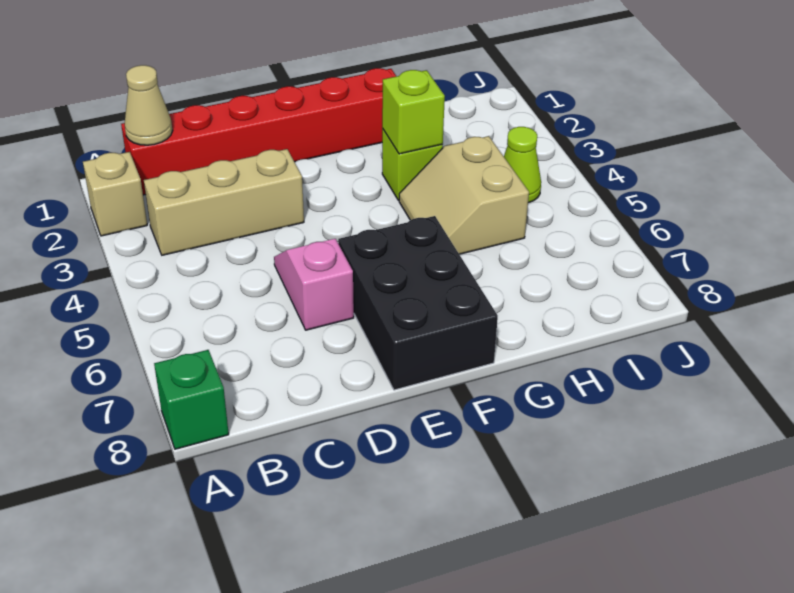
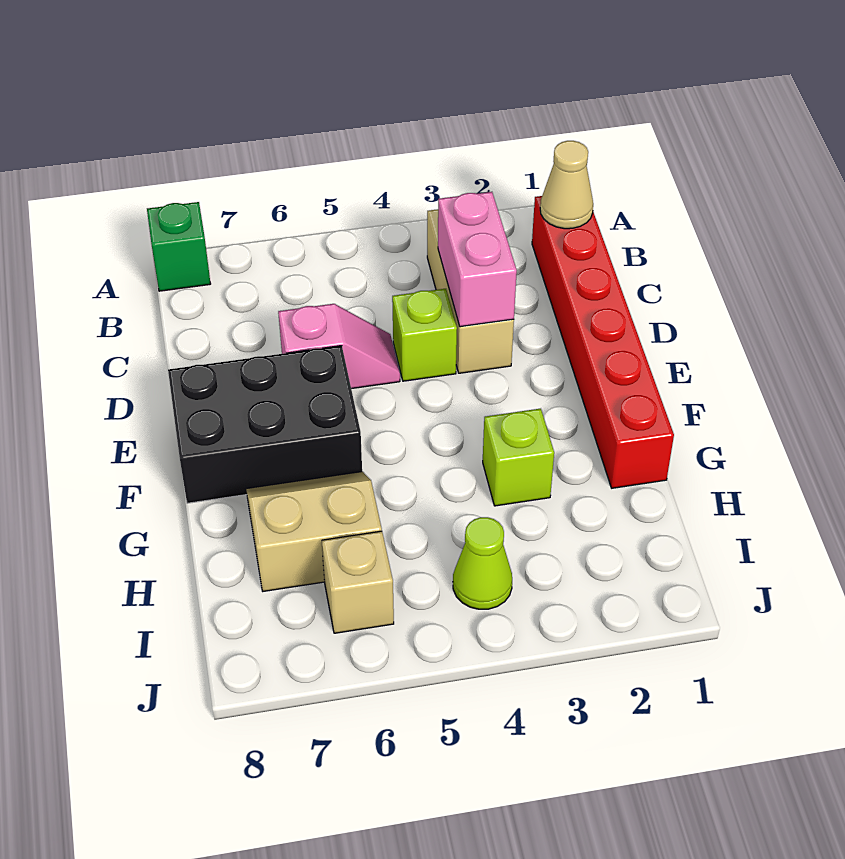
tan brick A2 level 1 -> tan brick I6 level 1
none -> pink brick C3:D3 level 2
lime brick G3 level 2 -> lime brick D4 level 1
tan slope G4:H5 level 1 top H -> tan slope G6:H7 level 1 top H

